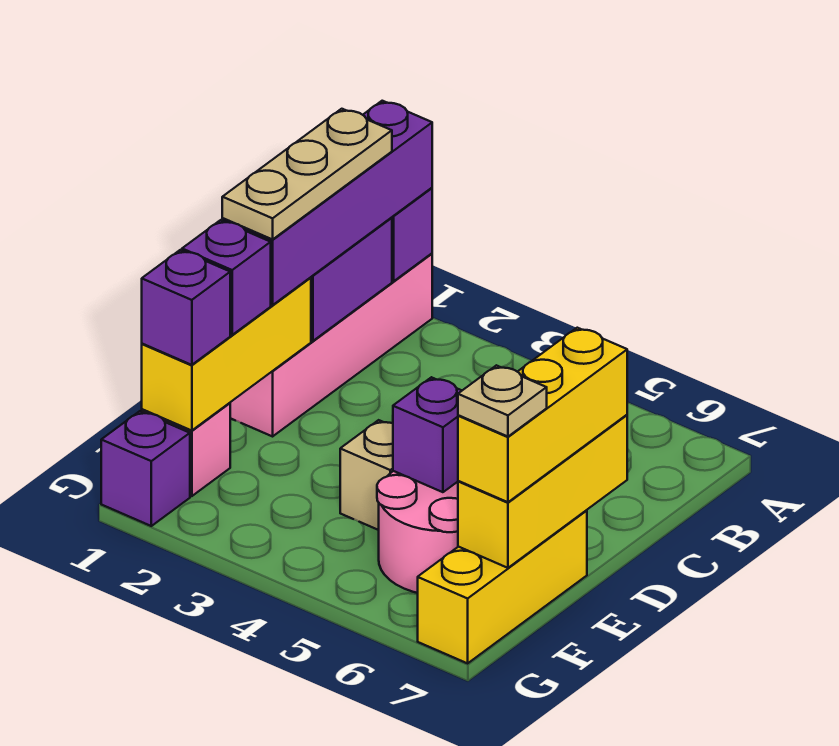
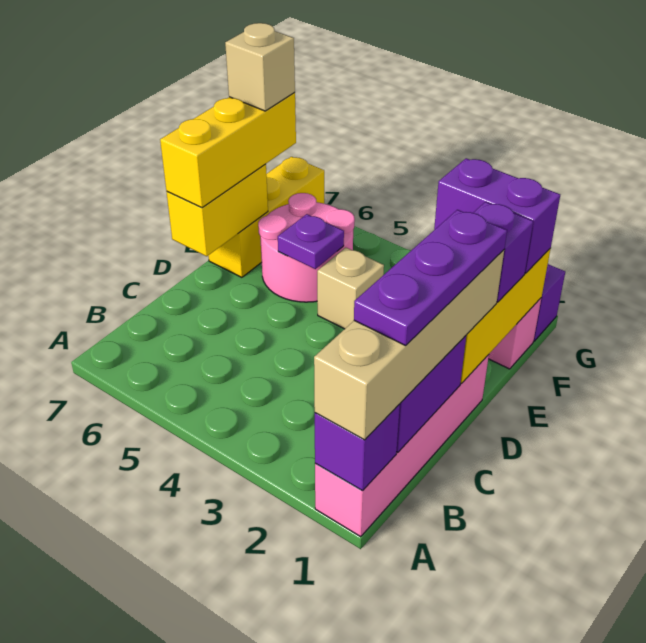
purple brick A1:D1 level 3 -> tan brick A1:D1 level 3
tan plate B1:D1 level 4 -> purple plate B1:D1 level 4
yellow brick D7:F7 level 2 -> yellow brick D7:E7 level 2
purple brick E5 level 2 -> purple plate E5 level 2
purple brick F1 level 3 -> purple brick F1:F2 level 3
tan plate F7 level 4 -> tan brick F7 level 4

